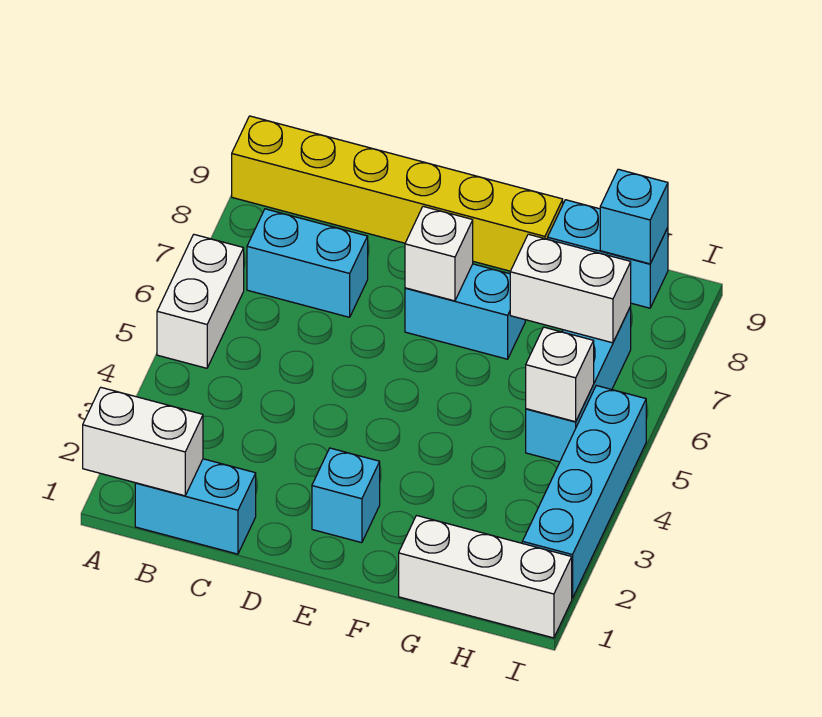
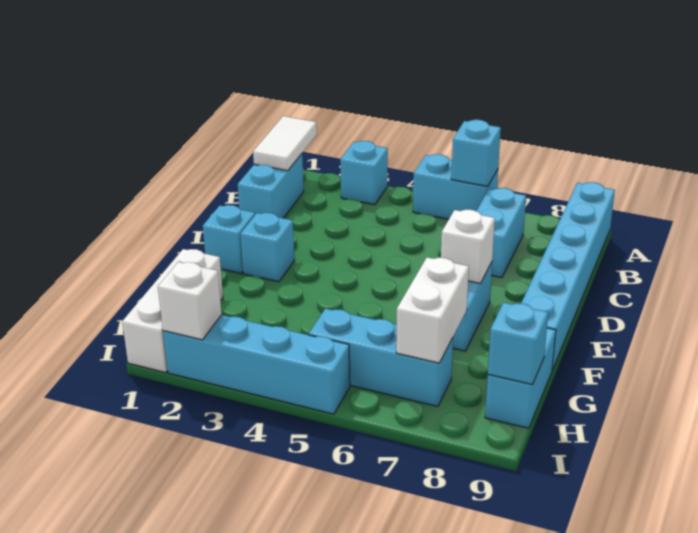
white brick A1:B1 level 2 -> white tile A1:B1 level 2
none -> cyan brick A3 level 1
white brick A5:A6 level 1 -> cyan brick A5:A6 level 1
none -> cyan brick A6 level 2
yellow brick A9:F9 level 1 -> cyan brick A9:F9 level 1
none -> cyan brick E1 level 1
white brick H5 level 2 -> white brick I2 level 2

